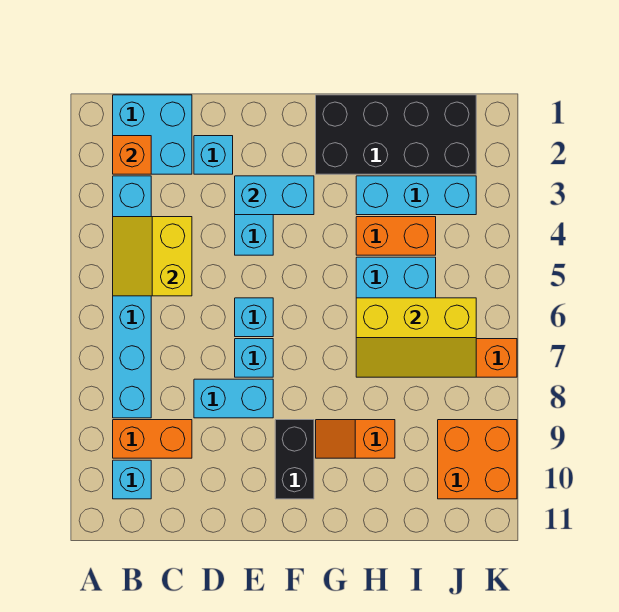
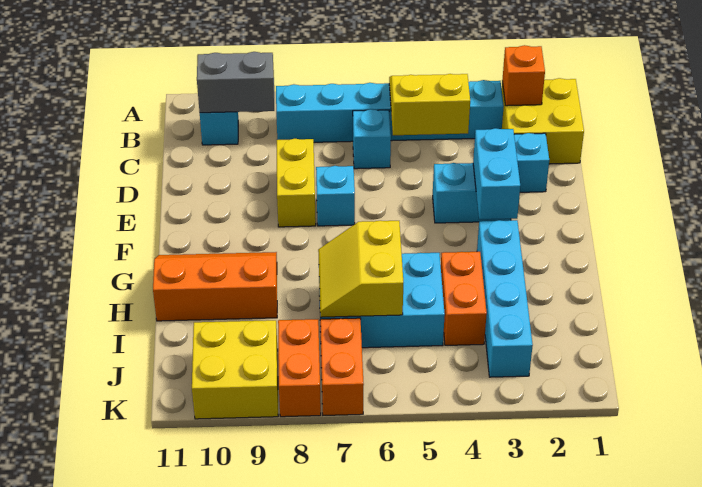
cyan brick B1:C2 level 1 -> yellow brick B1:C2 level 1
orange brick B9:C9 level 1 -> orange brick J8:K8 level 1
none -> grey brick B9:B10 level 2
cyan brick D8:E8 level 1 -> yellow brick D8:E8 level 1
cyan brick E6 level 1 -> cyan brick C6 level 1
black brick F9:F10 level 1 -> none
black brick G1:J2 level 1 -> none
orange slope G9:H9 level 1 top H -> orange slope G9:H11 level 1 top H
cyan brick H3:J3 level 1 -> cyan brick G3:J3 level 1
yellow slope H6:J7 level 2 top 6 -> yellow slope H6:I7 level 2 top 6
orange brick J9:K10 level 1 -> yellow brick J9:K10 level 1

